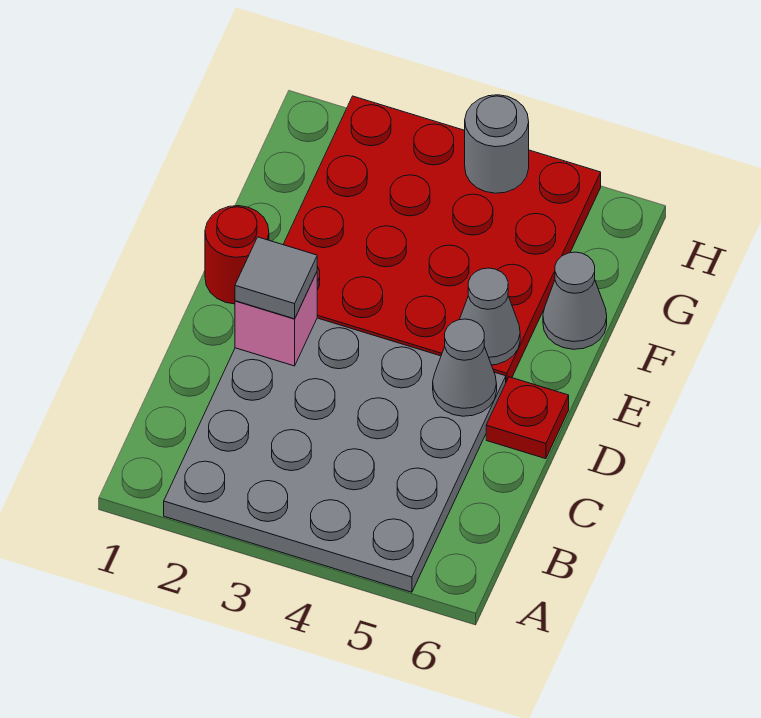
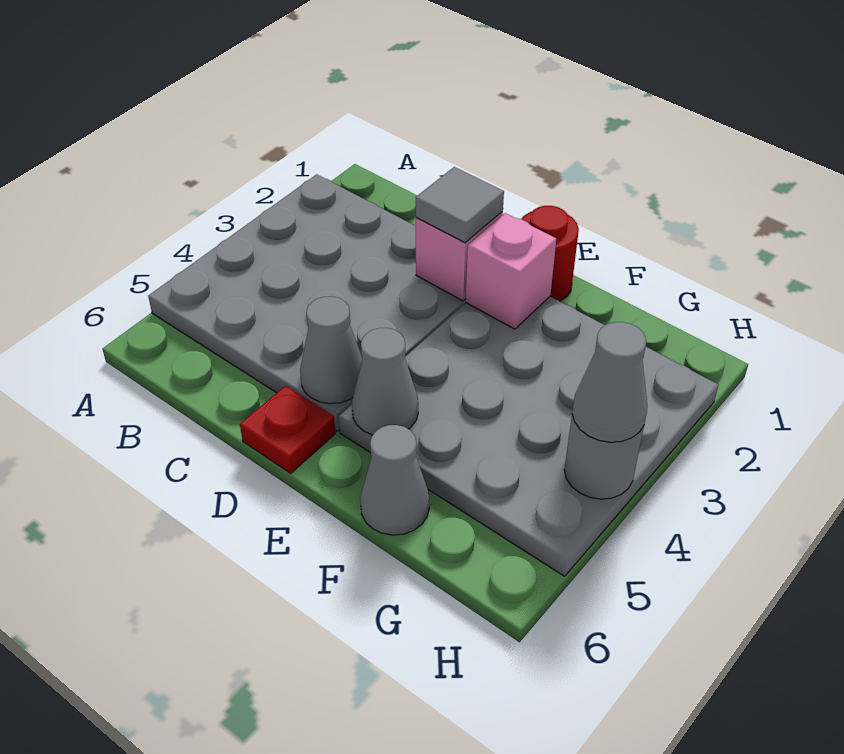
red plate E2:H5 level 1 -> grey plate E2:H5 level 1
none -> pink brick E2 level 2
none -> grey cone H4 level 3

